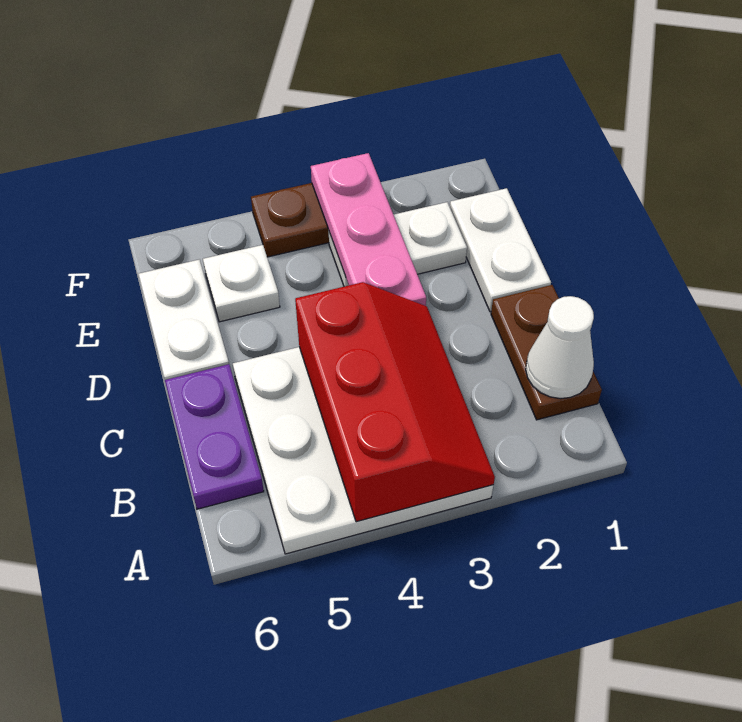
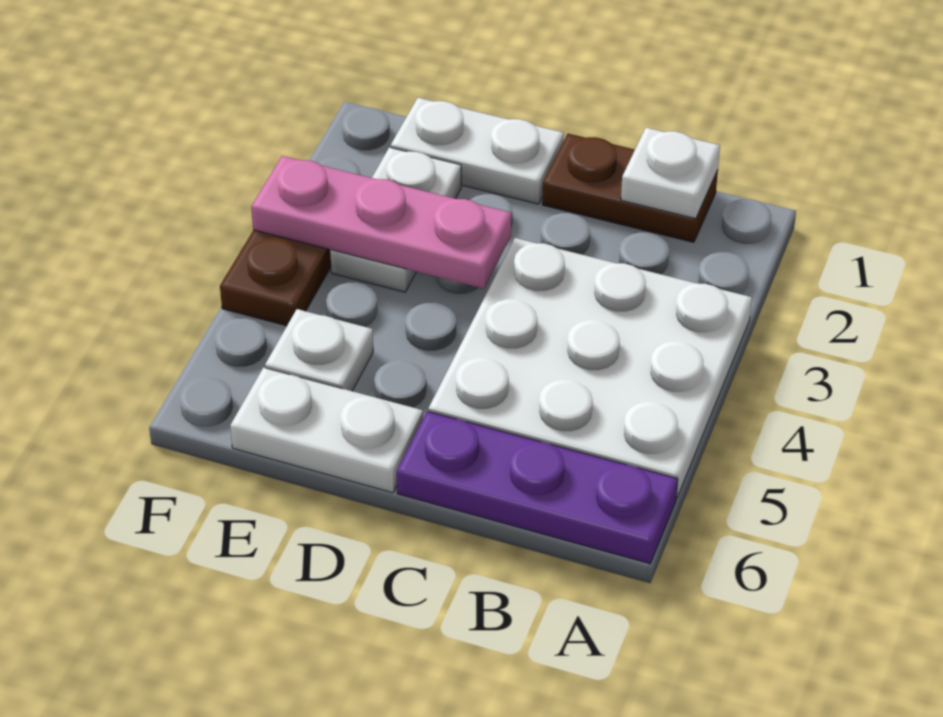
red slope A3:C4 level 2 top 4 -> none
white cone B1 level 2 -> white plate B1 level 2
purple plate B6:C6 level 1 -> purple plate A6:C6 level 1

